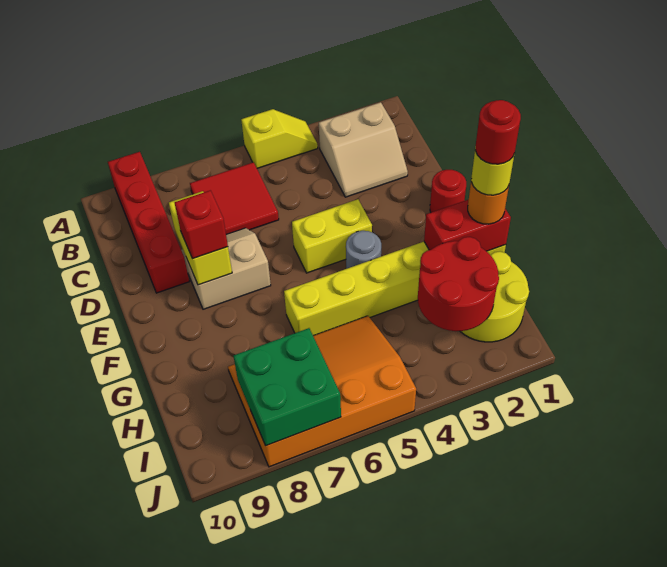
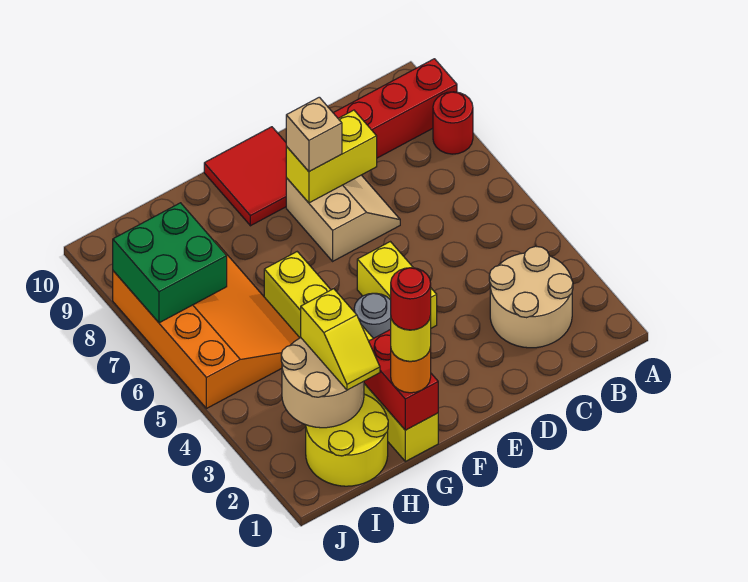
yellow slope A4:A5 level 1 top 5 -> yellow slope H2:H3 level 3 top 3
tan slope B2:C3 level 1 top B -> tan round brick B2:C3 level 1
red tile B6:C7 level 1 -> red tile E9:F10 level 1
red round brick E1 level 1 -> red round brick A8 level 1
red brick E8 level 3 -> tan brick E8 level 3
red round brick H2:I3 level 2 -> tan round brick H2:I3 level 2

